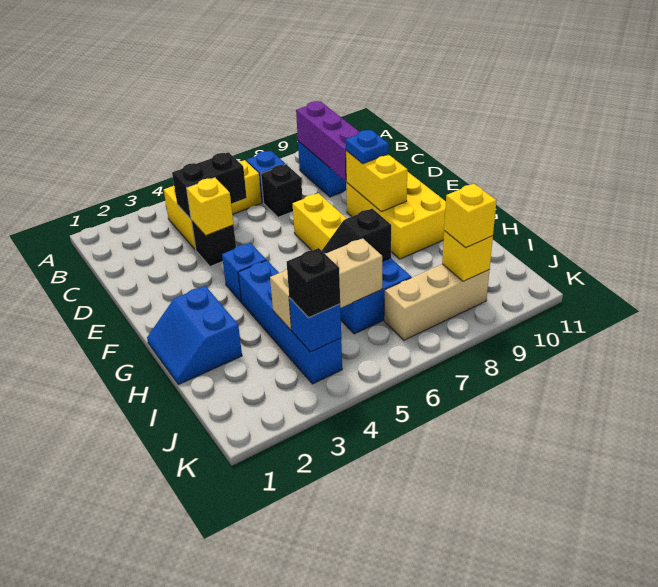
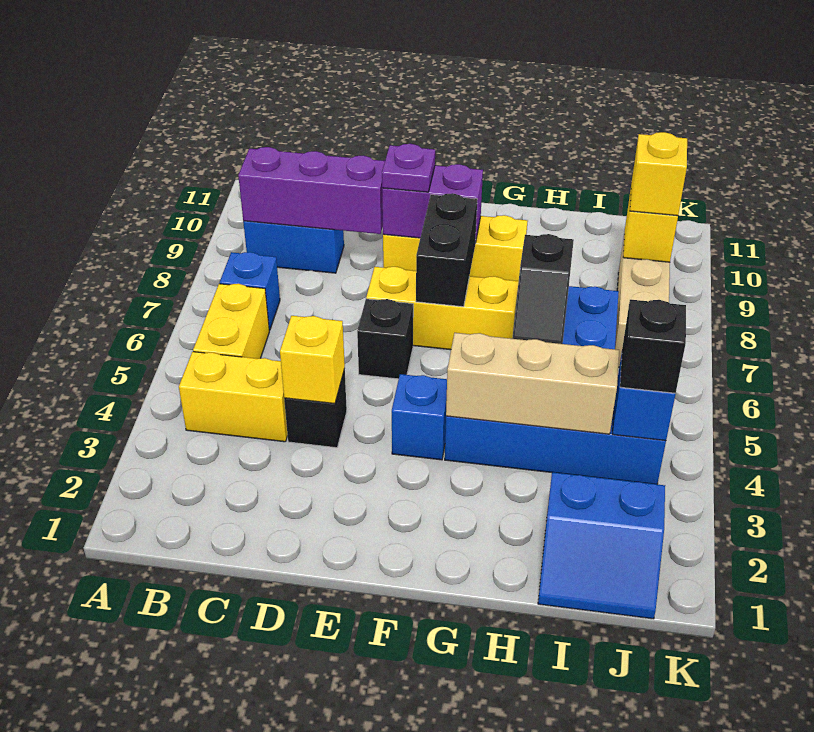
black brick C4:C5 level 2 -> black brick F7:F8 level 2
black brick C7 level 1 -> black brick E6 level 1
yellow brick E9:G10 level 1 -> yellow brick E9:G9 level 1
yellow brick E9:F9 level 2 -> purple brick E9:F9 level 2
blue plate E9 level 3 -> purple plate E9 level 3
blue slope G1:H2 level 1 top 2 -> blue slope I1:J2 level 1 top 2
tan brick I4:I6 level 2 -> tan brick G4:I4 level 2

